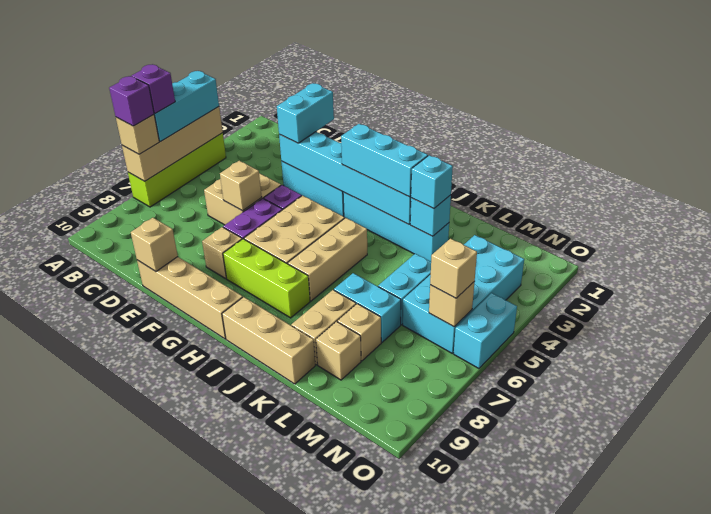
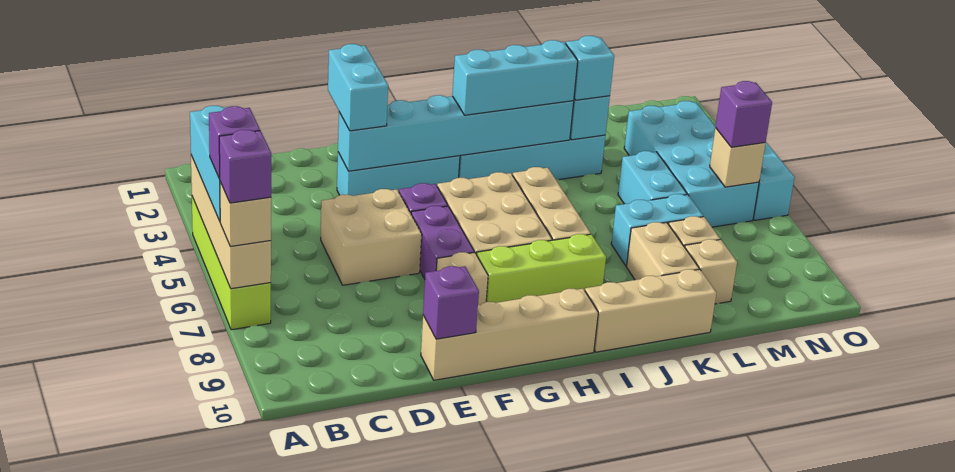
tan brick E6 level 2 -> none
tan brick E10 level 2 -> purple brick E10 level 2
tan brick N6 level 3 -> purple brick N6 level 3

